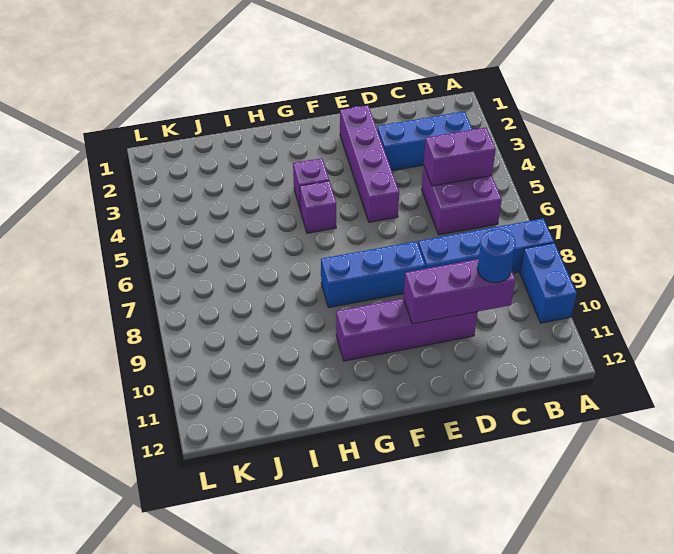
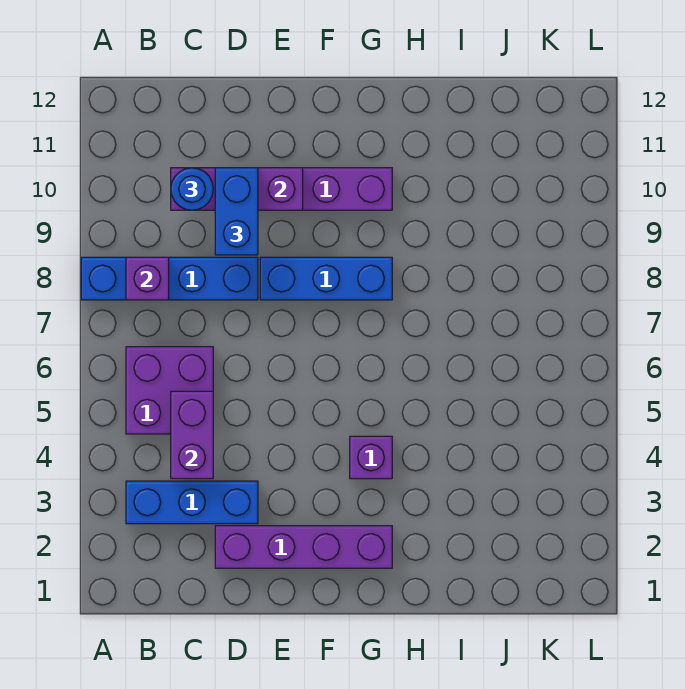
blue brick A9:A10 level 1 -> blue brick D9:D10 level 3
purple brick B5:C5 level 2 -> purple brick C4:C5 level 2
purple brick E2:E5 level 1 -> purple brick D2:G2 level 1
purple brick G5 level 1 -> purple brick B8 level 2

